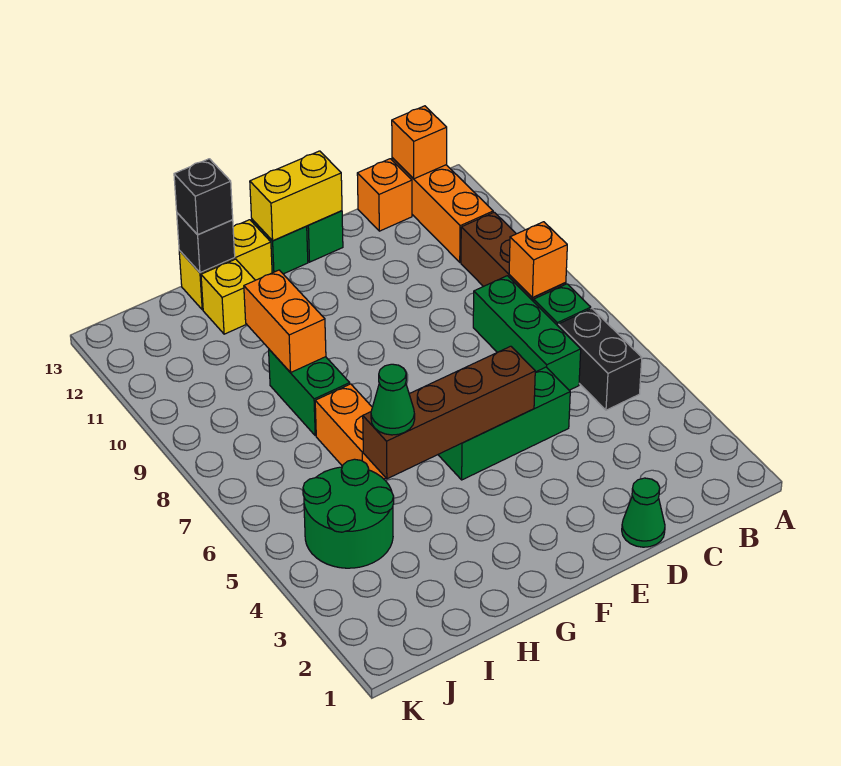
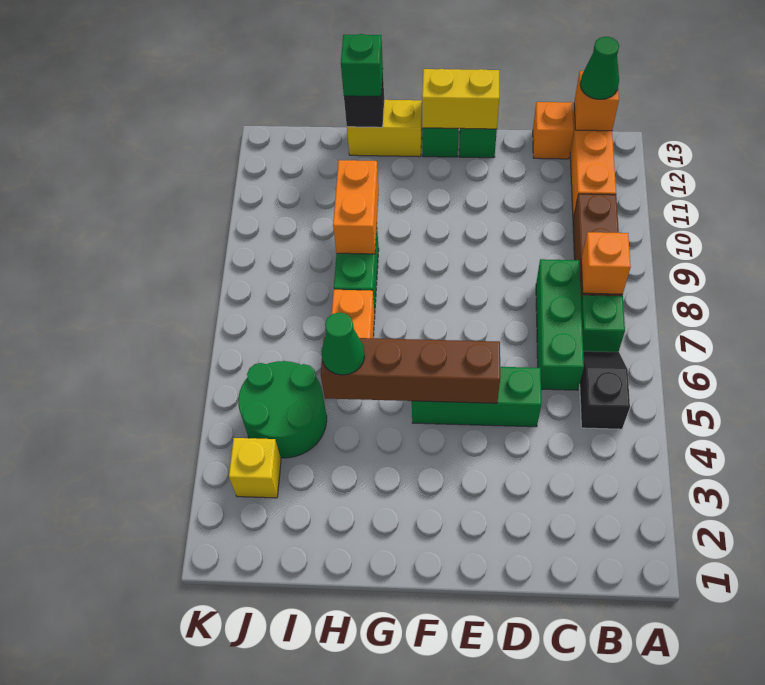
black brick B5:B6 level 1 -> black slope B5:B6 level 1 top 5
green cone D1 level 1 -> green cone B13 level 3
yellow brick H12 level 1 -> yellow brick J3 level 1
black brick H13 level 3 -> green brick H13 level 3

